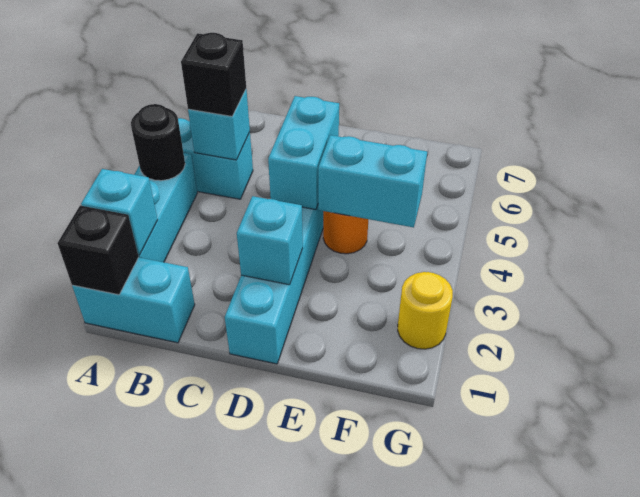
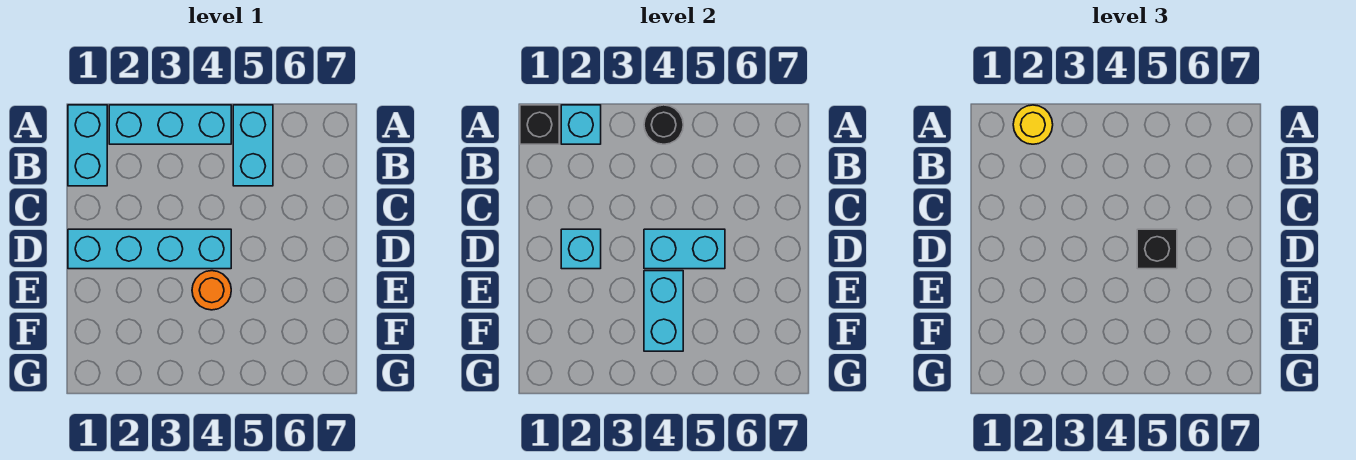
cyan brick B5 level 2 -> none
black brick B5 level 3 -> black brick D5 level 3
yellow round brick G2 level 1 -> yellow round brick A2 level 3

